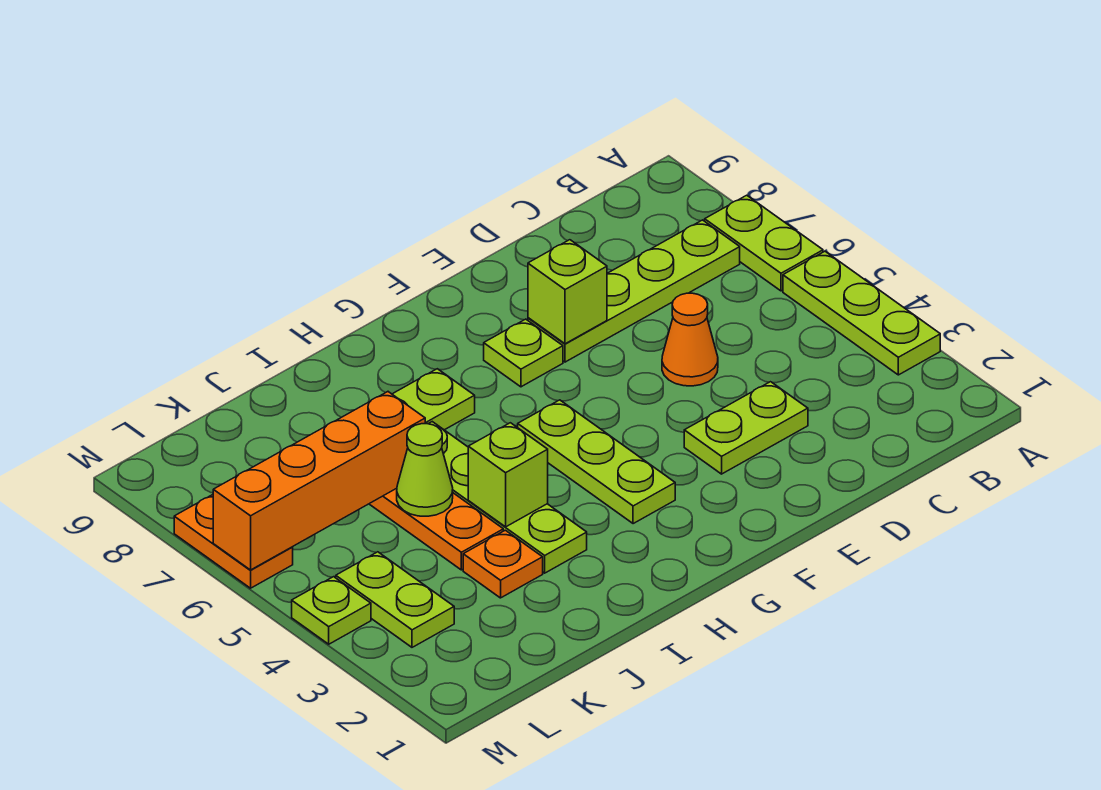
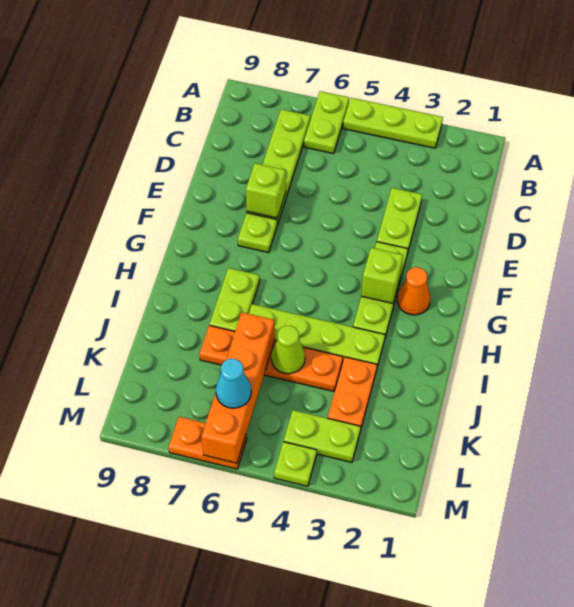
lime plate A6:A7 level 1 -> lime plate A6:B6 level 1
orange cone D5 level 1 -> orange cone G2 level 1
lime plate G3:G5 level 1 -> lime plate F3:H3 level 1
lime brick I4 level 2 -> lime brick G3 level 2
orange plate J3 level 1 -> orange plate J3:K3 level 1
none -> cyan cone L6 level 3

